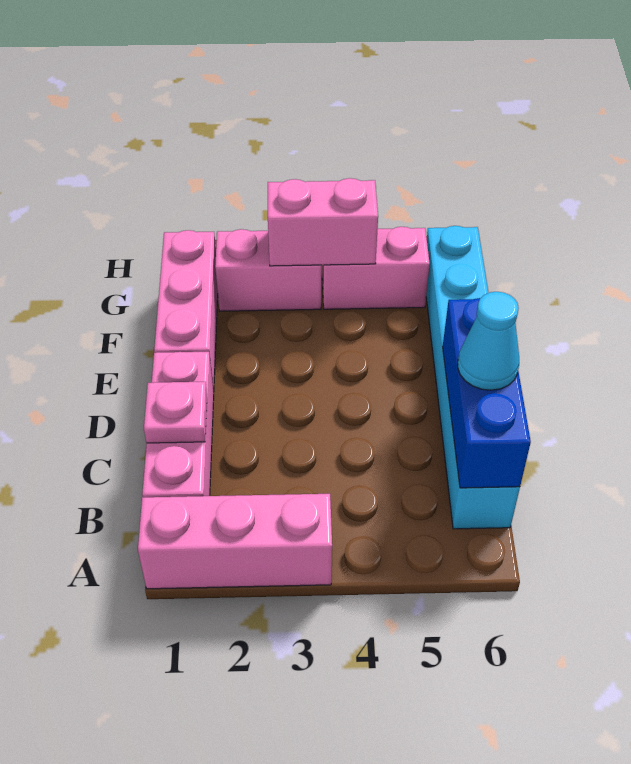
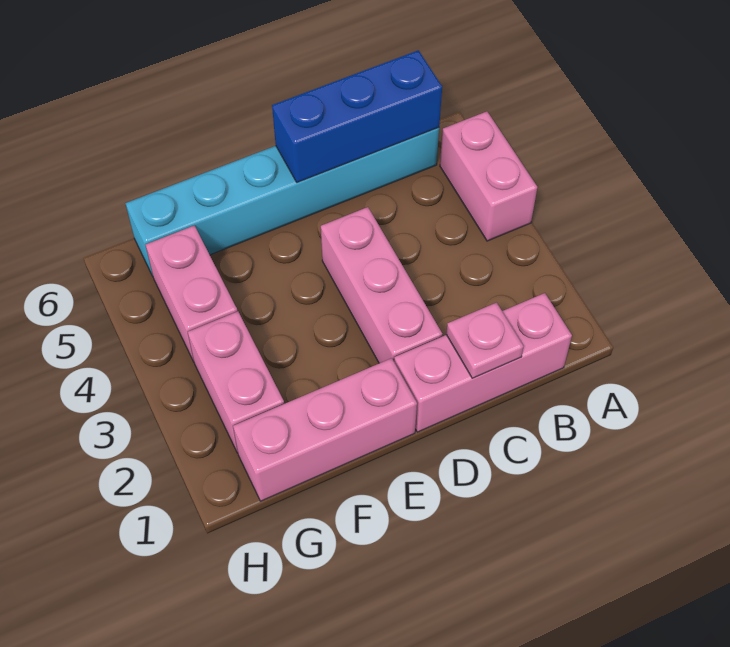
pink brick A1:A3 level 1 -> pink brick D2:D4 level 1
cyan cone C6 level 3 -> none
pink brick G3:G4 level 2 -> pink brick A4:A5 level 1

